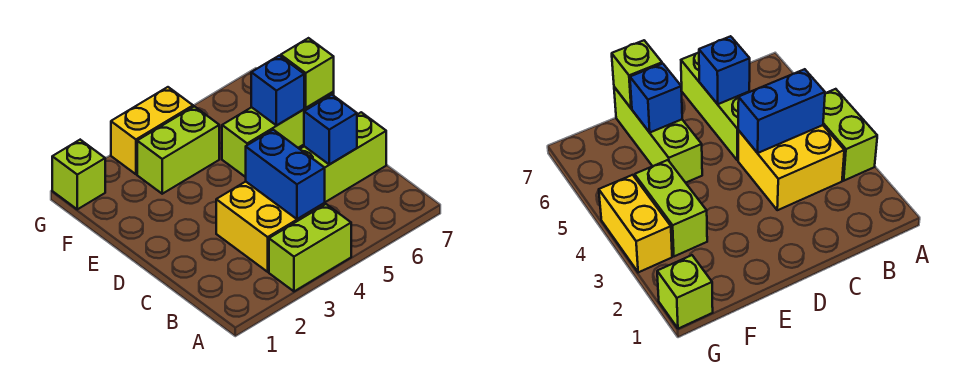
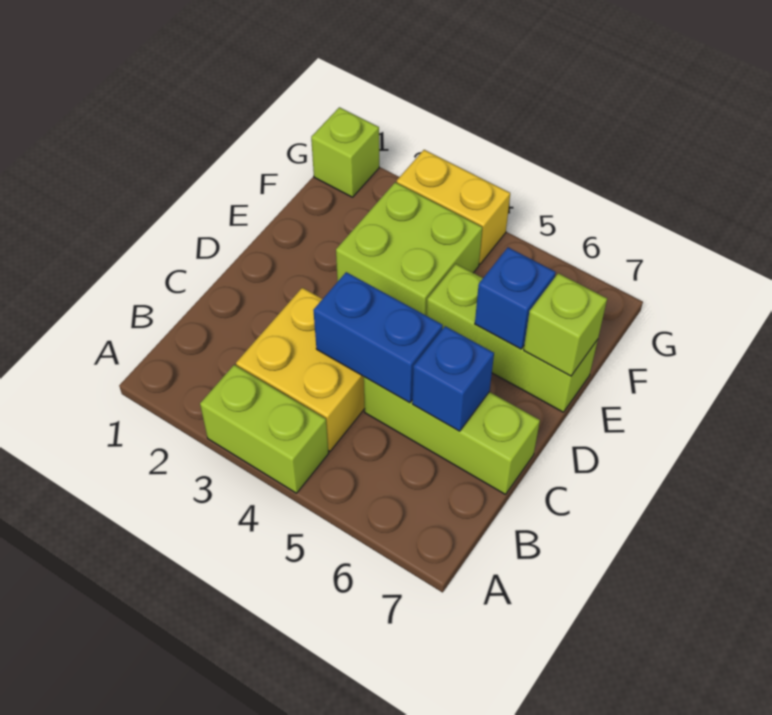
blue brick B4:C4 level 2 -> blue brick C4:C5 level 2
lime brick F3:F4 level 1 -> lime brick E3:F4 level 1

